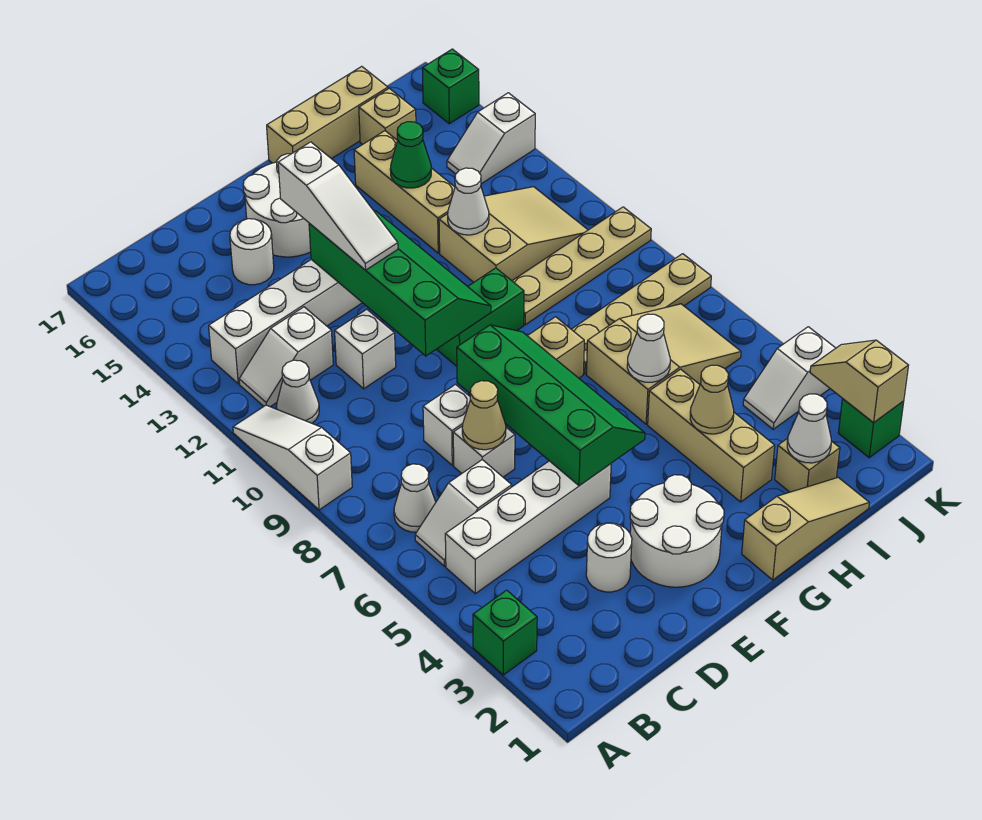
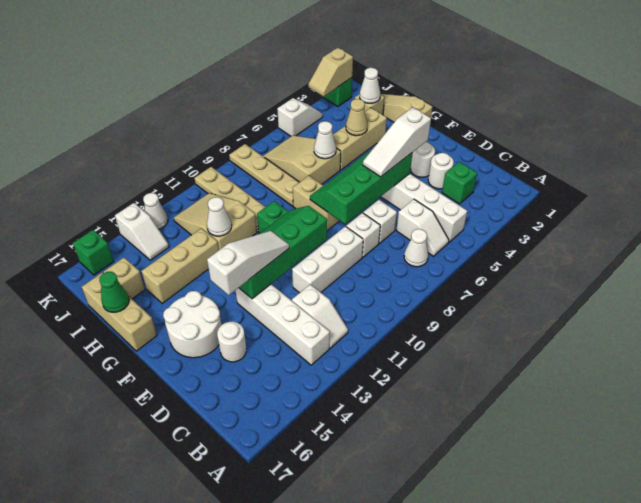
green brick A3 level 1 -> green brick C3 level 1
white slope A9:A11 level 1 top 9 -> white slope E4:E6 level 3 top 4
white cone B11 level 1 -> white cone K13 level 1
tan cone D7 level 2 -> none
white brick D11 level 1 -> white brick D9:D11 level 1
white round brick E2:F3 level 1 -> white round brick E3 level 1
green cone H14 level 2 -> green cone H17 level 2
white slope J4:K4 level 1 top K -> white slope K4:K5 level 1 top 5

